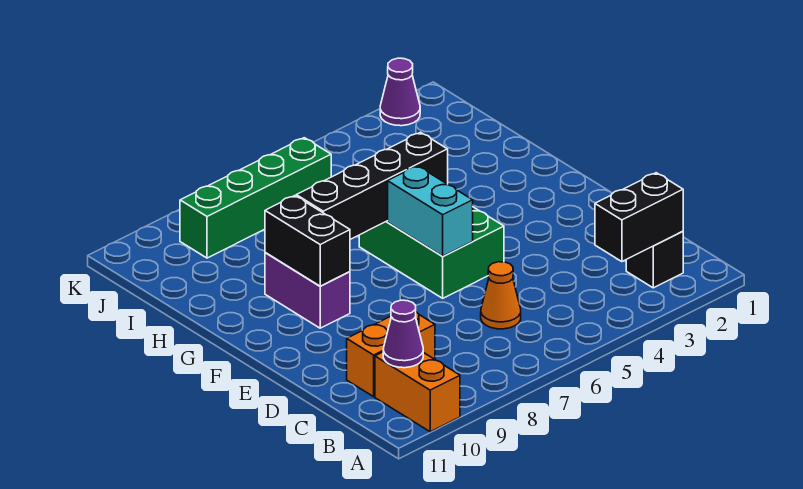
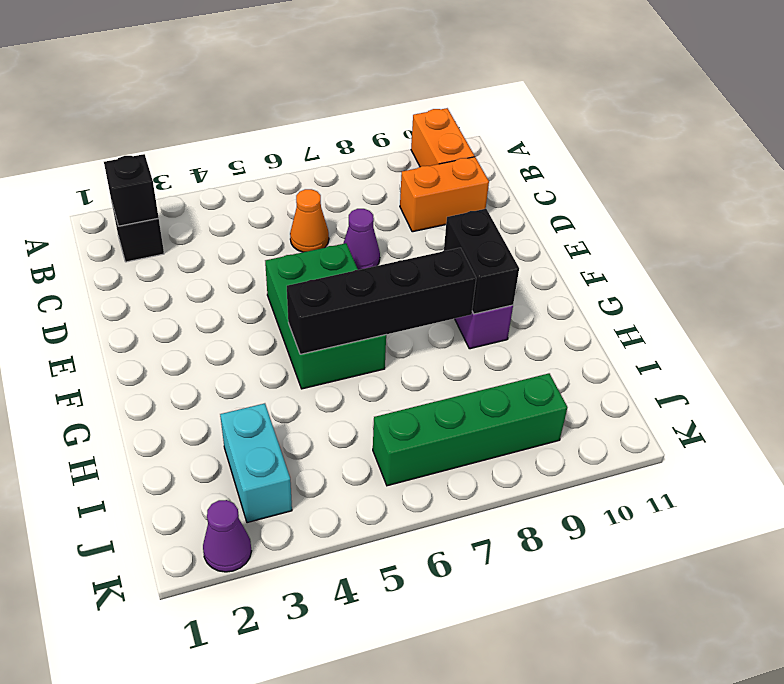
black brick B2:B3 level 2 -> black brick B2 level 2
purple cone B10 level 2 -> purple cone D7 level 1
cyan brick E6:F6 level 2 -> cyan brick I3:J3 level 1

